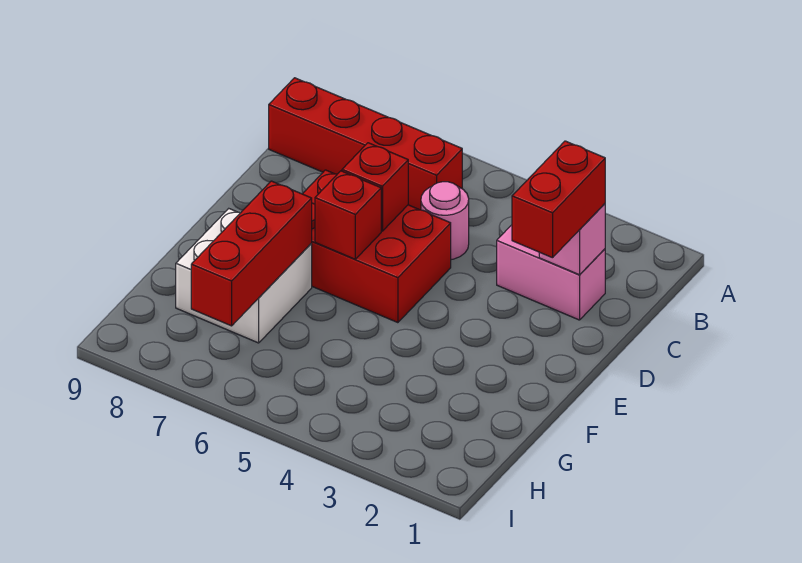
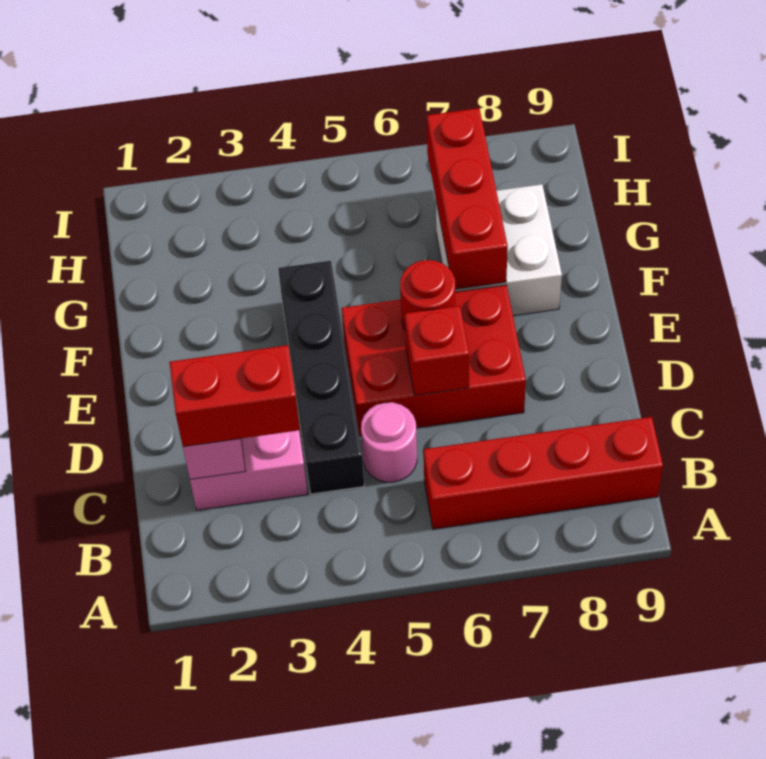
red brick C2:D2 level 3 -> red brick C2:C3 level 3
none -> black brick C4:F4 level 1
red brick E6 level 2 -> red round brick E6 level 2

